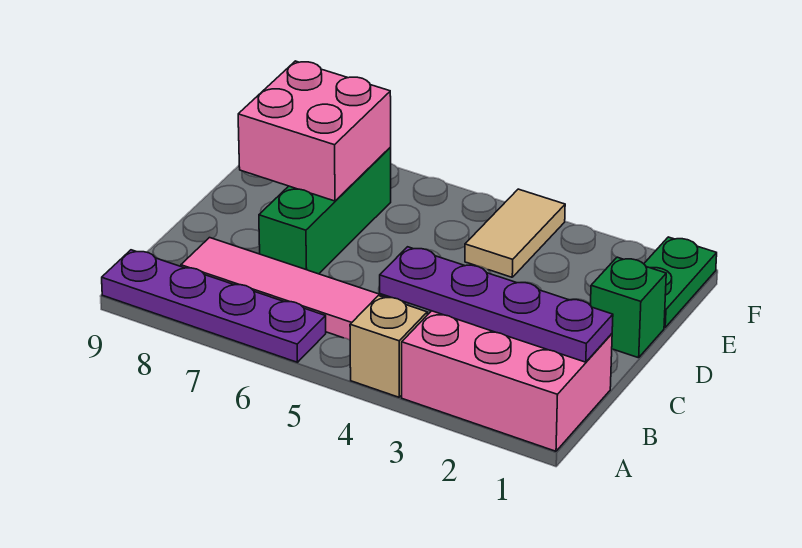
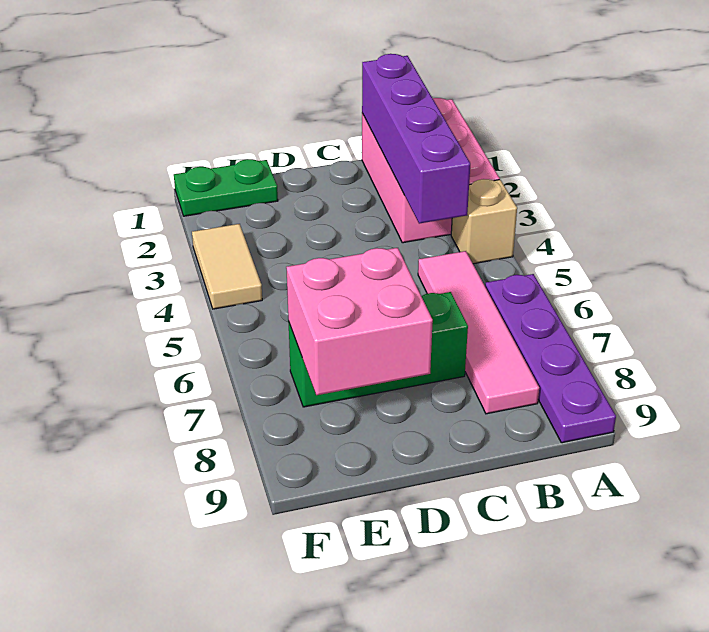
purple plate B1:B4 level 2 -> purple brick B1:B4 level 2
green brick D1 level 1 -> none
tan tile E4:F4 level 1 -> tan tile F3:F4 level 1

